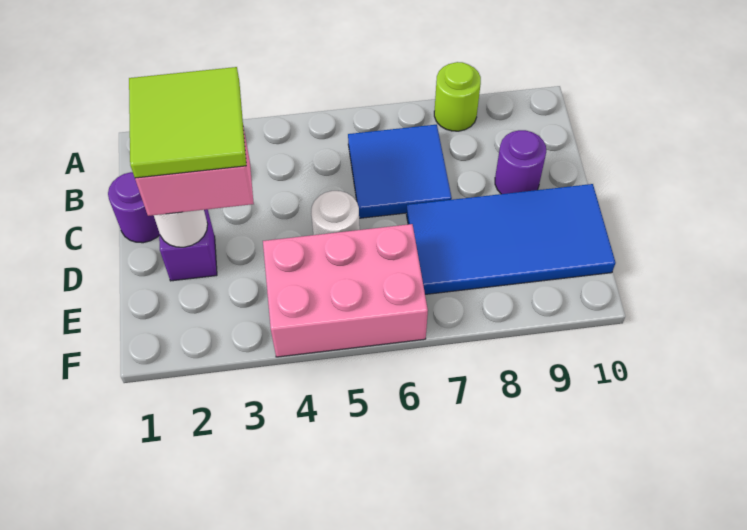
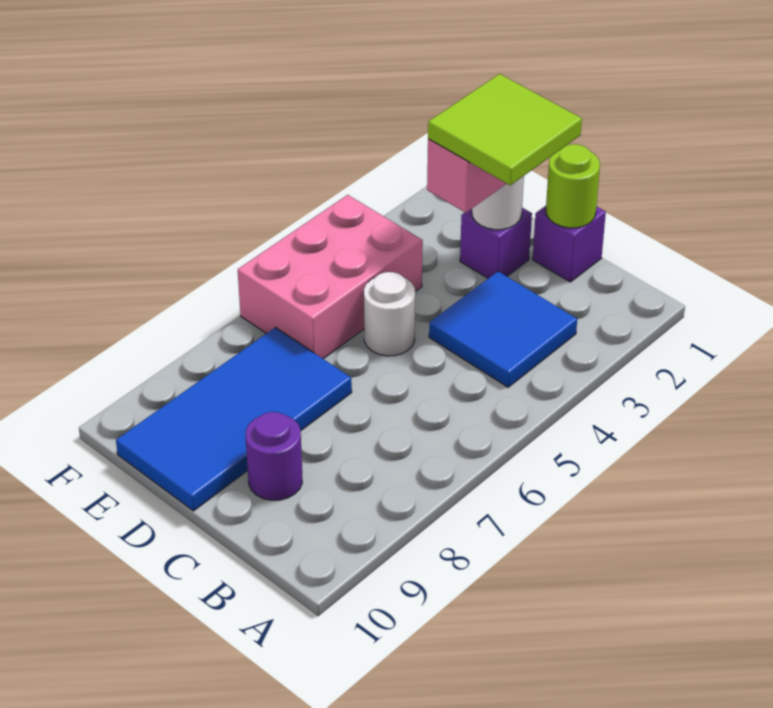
lime round brick A8 level 1 -> lime round brick C1 level 2
blue tile B6:C7 level 1 -> blue tile B3:C4 level 1
purple round brick C1 level 1 -> purple brick C1 level 1

